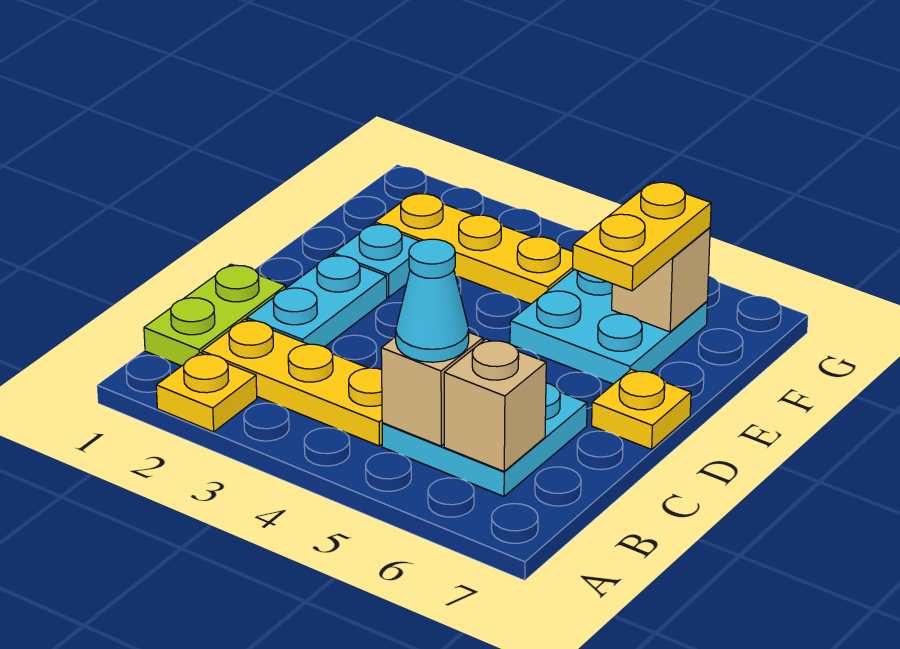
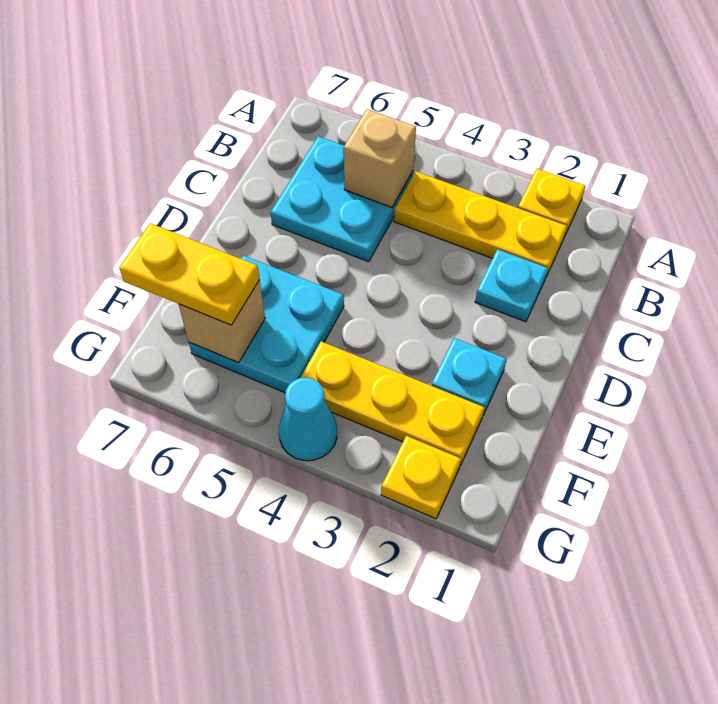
lime plate B1:C1 level 1 -> none
cyan cone B5 level 3 -> cyan cone G4 level 1
tan brick B6 level 2 -> none
cyan plate C2:D2 level 1 -> cyan plate C2 level 1
yellow plate D7 level 1 -> yellow plate G2 level 1
yellow plate E6:F6 level 3 -> yellow plate F6:F7 level 3

